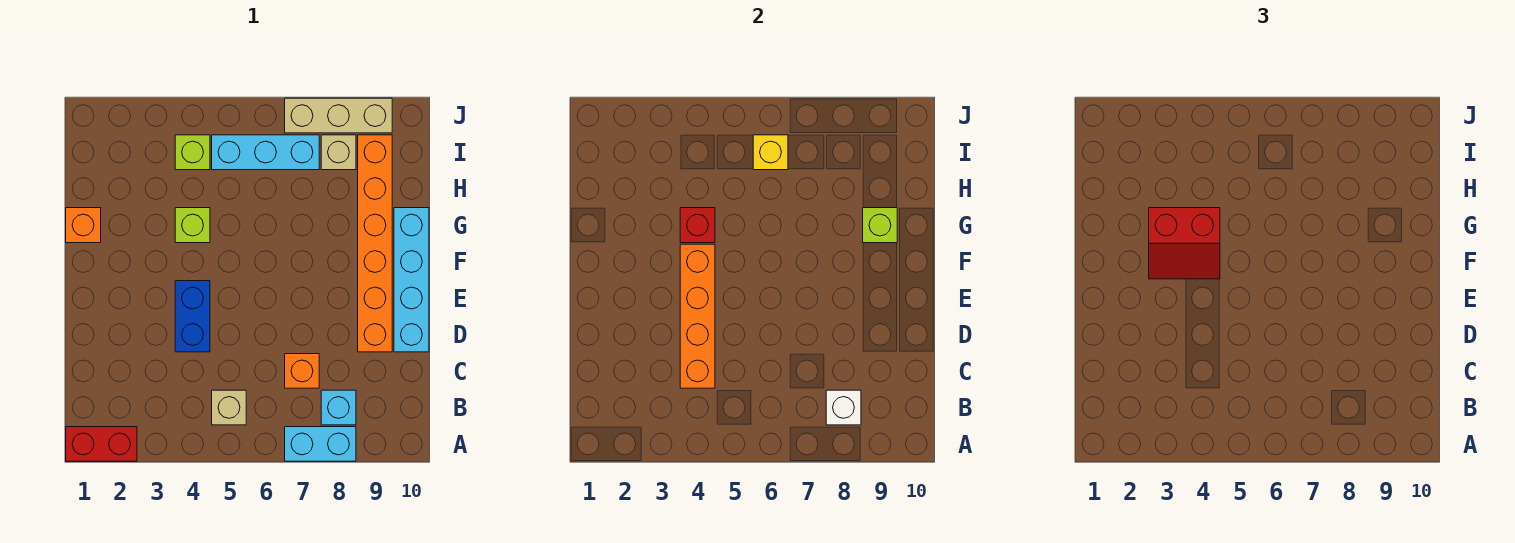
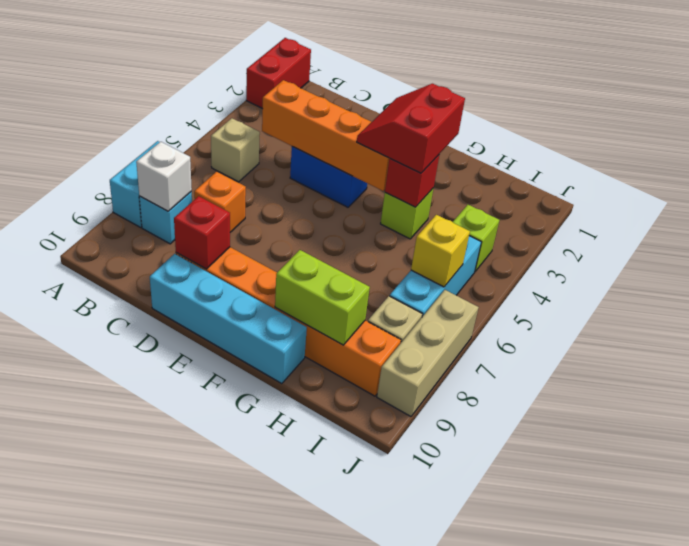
none -> red brick D9 level 2
orange brick G1 level 1 -> none
lime brick G9 level 2 -> lime brick G9:H9 level 2

